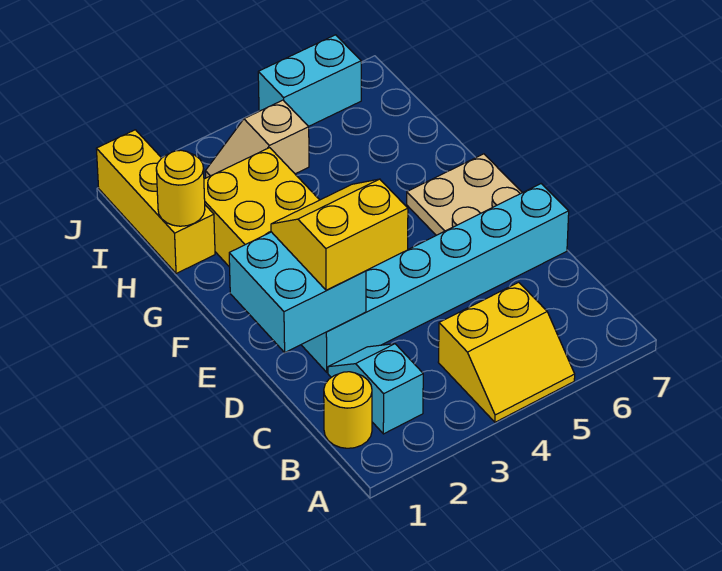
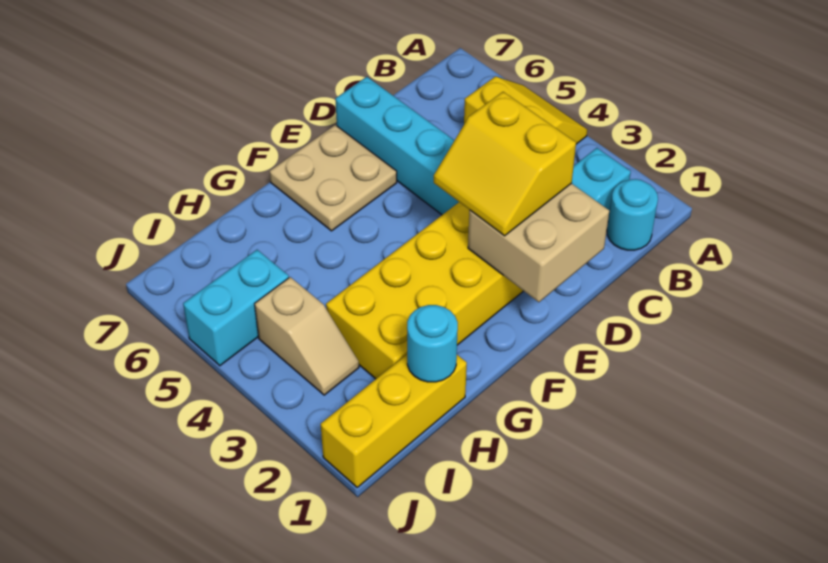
yellow round brick B1 level 1 -> cyan round brick B1 level 1
cyan brick D1:E2 level 2 -> tan brick D1:E2 level 2
yellow round brick H1 level 2 -> cyan round brick H1 level 2
cyan brick J5:J6 level 1 -> cyan brick I5:J5 level 1

